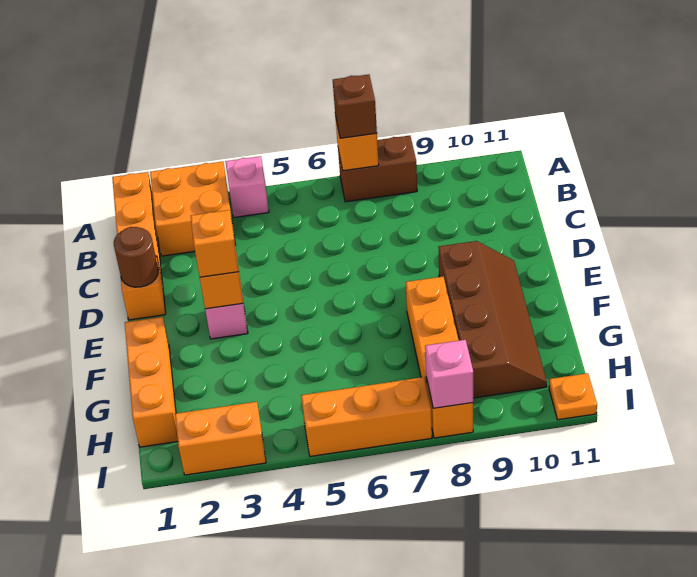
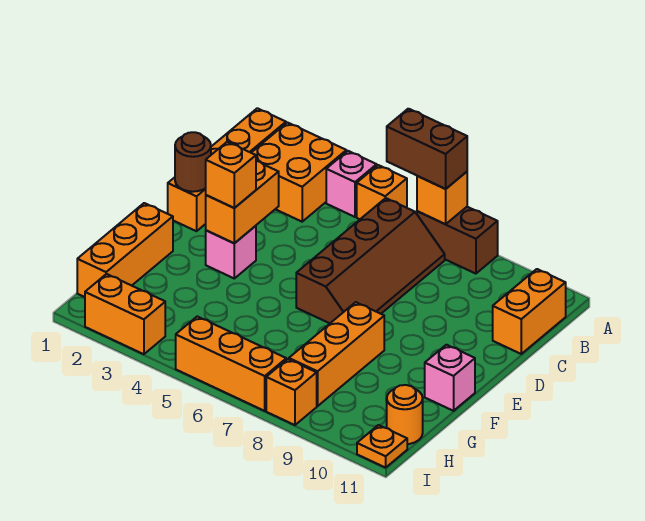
none -> orange brick A5 level 1
brown brick A7 level 3 -> brown brick A6:A7 level 3
none -> orange brick B11:C11 level 1
brown slope E9:H10 level 1 top 9 -> brown slope B6:E7 level 1 top 6
none -> orange round brick H11 level 1
pink brick I8 level 2 -> pink brick F11 level 1

